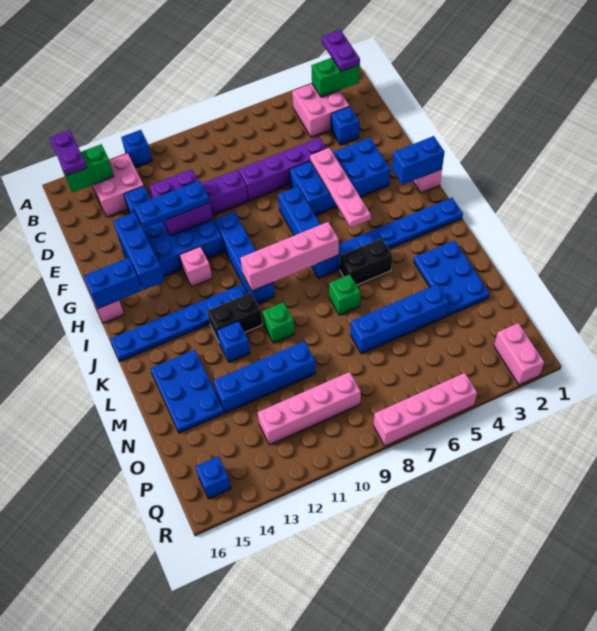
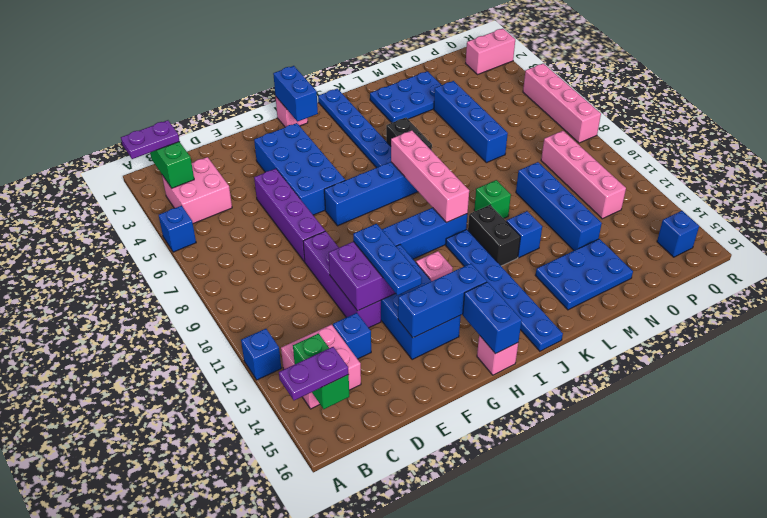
blue brick D3 level 1 -> blue brick A5 level 1
pink plate F5:I5 level 2 -> none
green brick L7 level 1 -> none

